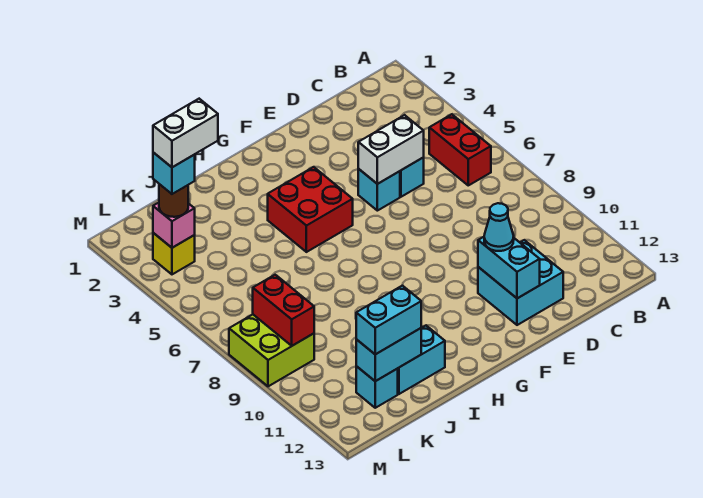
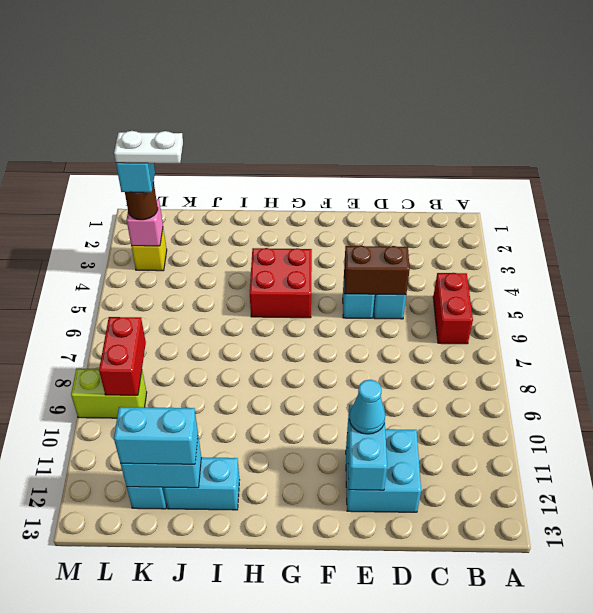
white brick D5:E5 level 2 -> brown brick D5:E5 level 2
white brick K3:L3 level 5 -> white plate K3:L3 level 5
lime brick L8:M9 level 1 -> lime brick L9:M9 level 1

